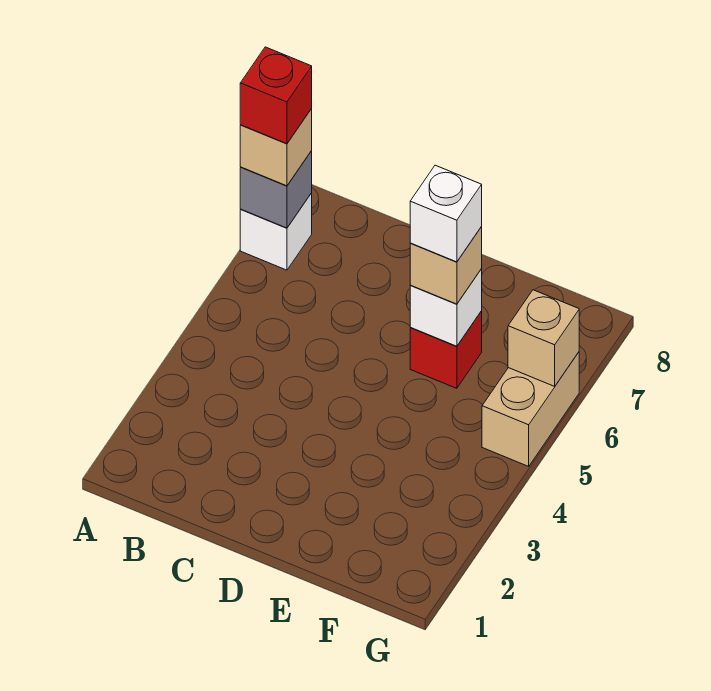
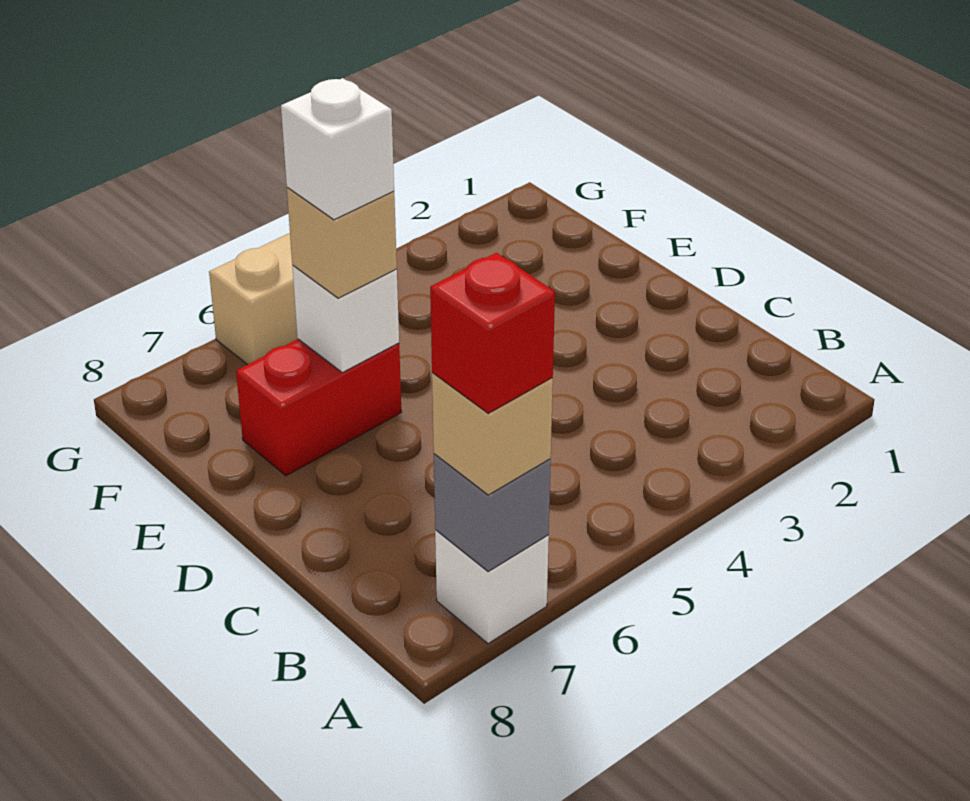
red brick E6 level 1 -> red brick E6:E7 level 1
tan brick G6 level 2 -> none

